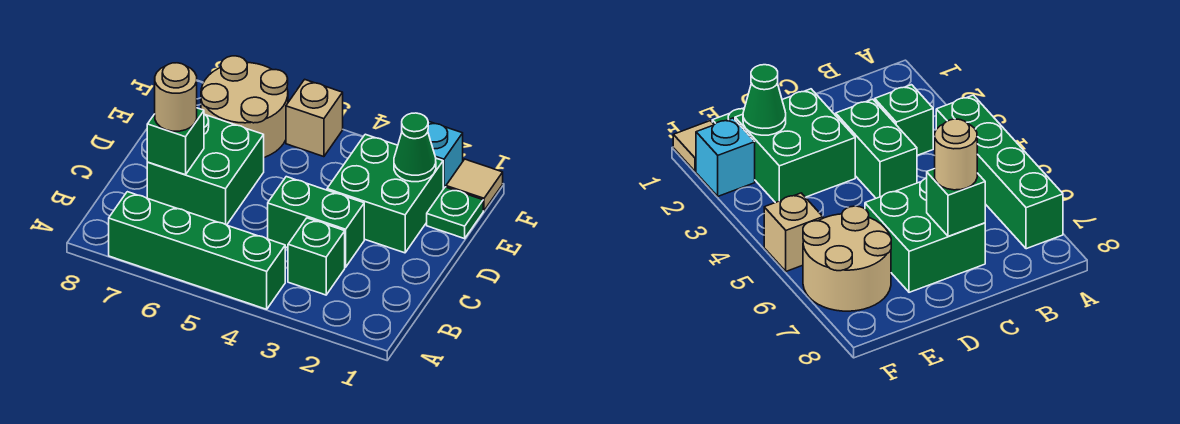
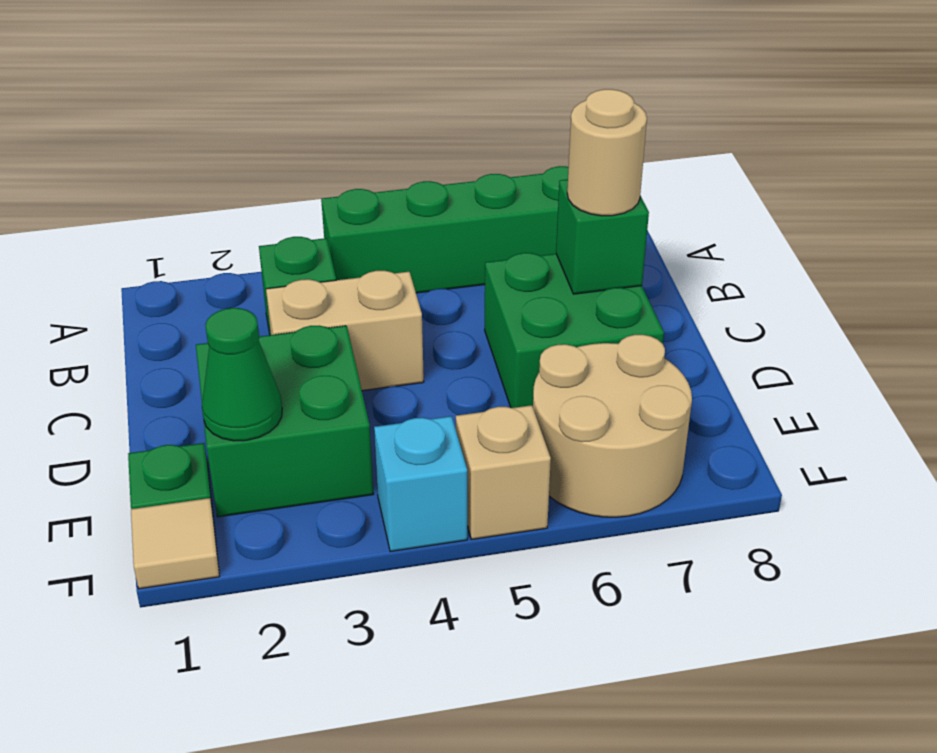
green brick C3:C4 level 1 -> tan brick C3:C4 level 1
cyan brick F2 level 1 -> cyan brick F4 level 1

